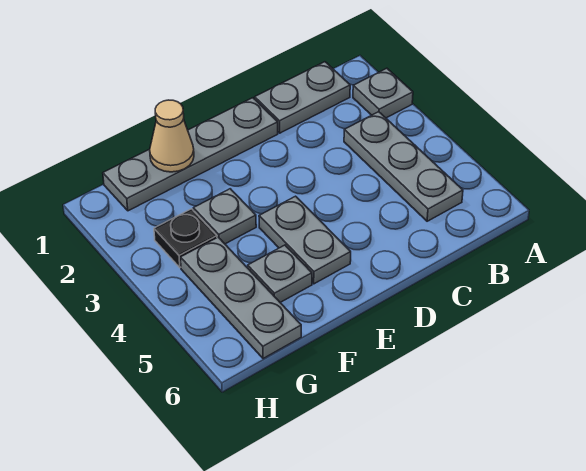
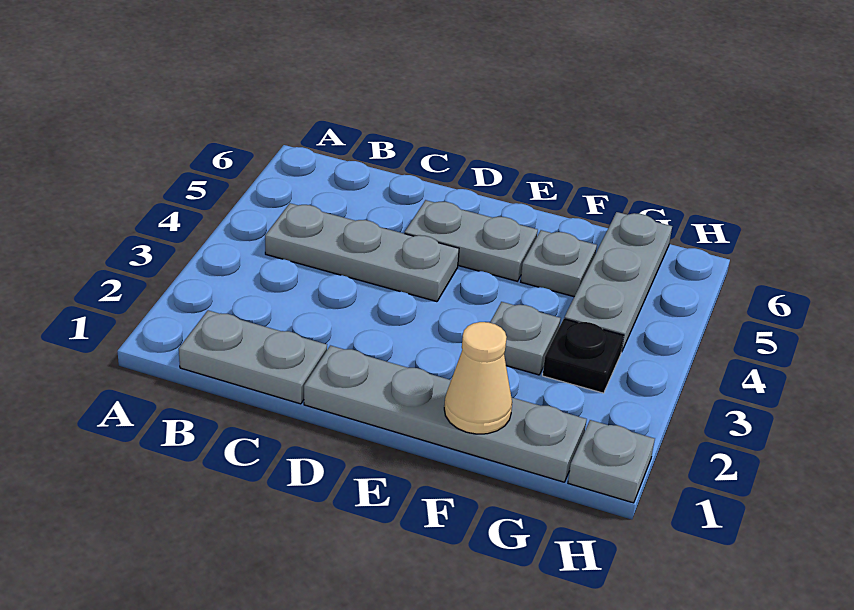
grey plate A2 level 1 -> grey plate H1 level 1
grey plate B3:B5 level 1 -> grey plate B4:D4 level 1
grey plate E4:E5 level 1 -> grey plate D5:E5 level 1

